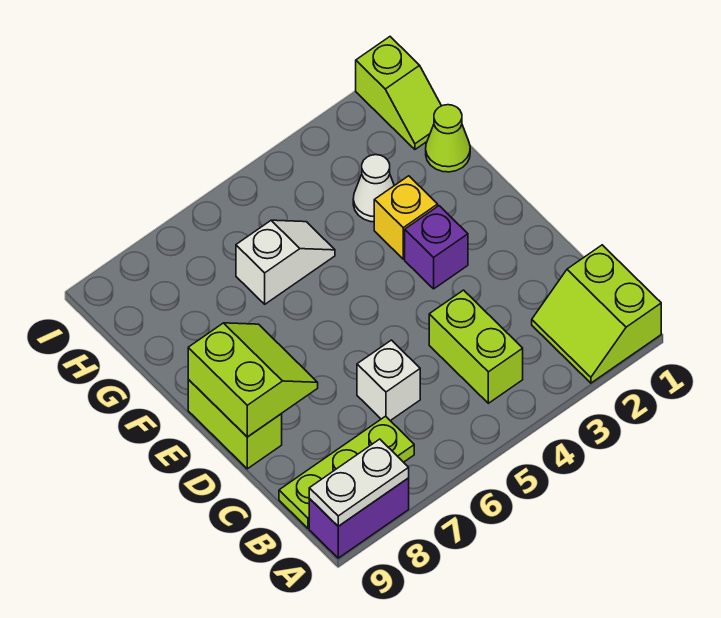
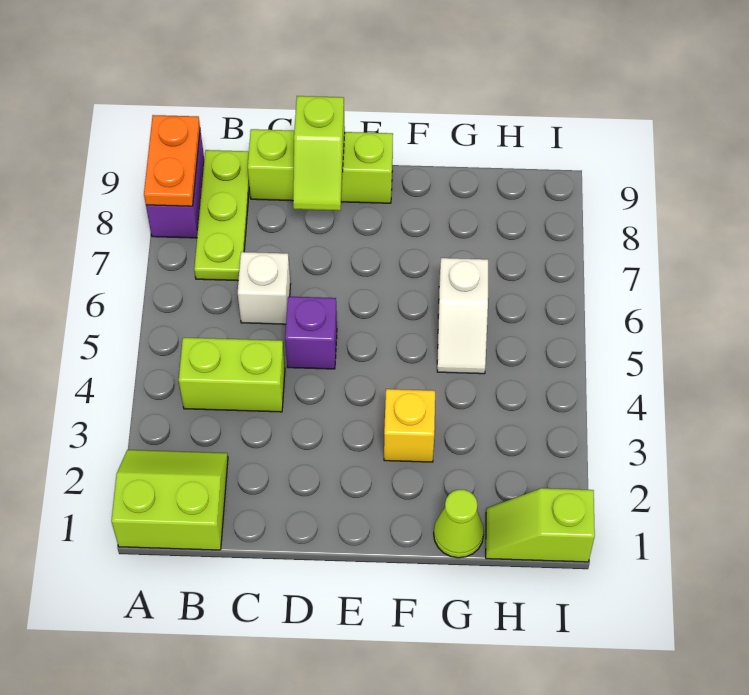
white plate A8:A9 level 2 -> orange plate A8:A9 level 2
lime slope D8:E9 level 2 top 9 -> lime slope D8:D9 level 2 top 9
lime brick D9:E9 level 1 -> lime brick C9:E9 level 1
purple brick E3 level 1 -> purple brick D5 level 1
white cone G3 level 1 -> none

